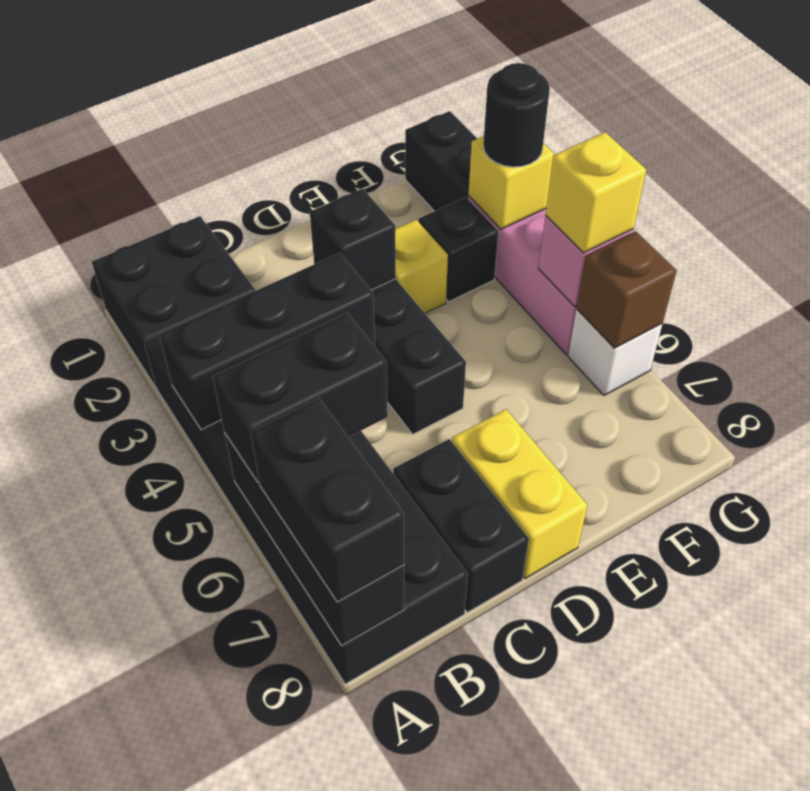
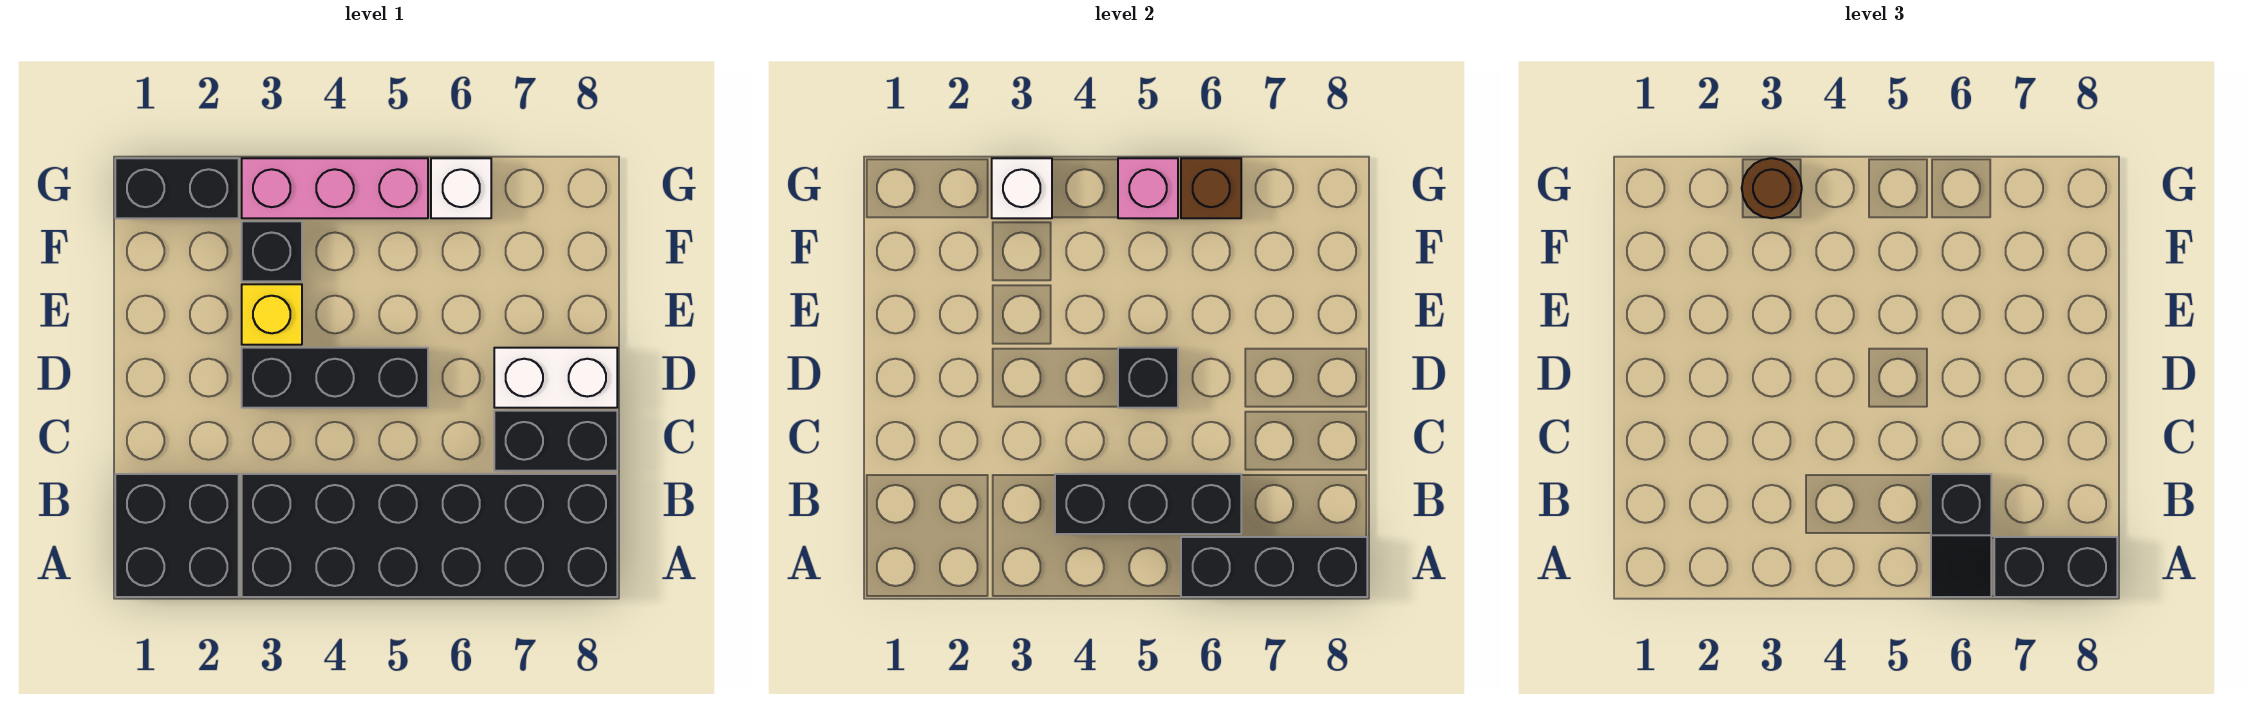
black brick A4:C4 level 2 -> black brick B4:B6 level 2
black brick A6:B6 level 3 -> black slope A6:B6 level 3 top B
black brick D3 level 2 -> black brick D5 level 2
yellow brick D7:D8 level 1 -> white brick D7:D8 level 1
yellow brick G3 level 2 -> white brick G3 level 2
black round brick G3 level 3 -> brown round brick G3 level 3
yellow brick G5 level 3 -> none

